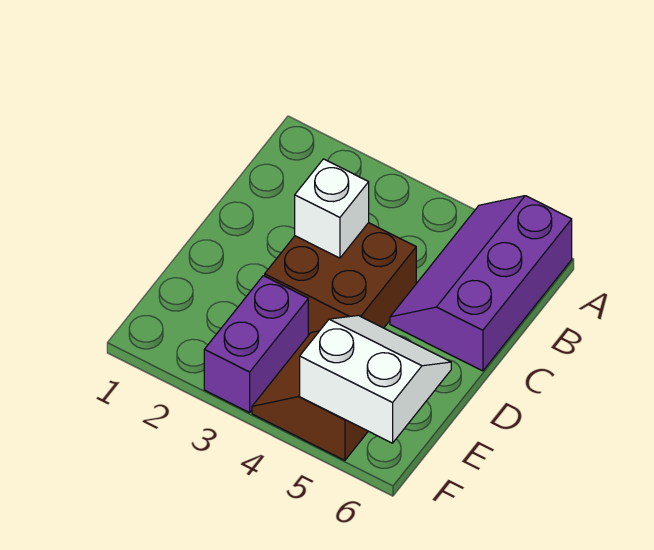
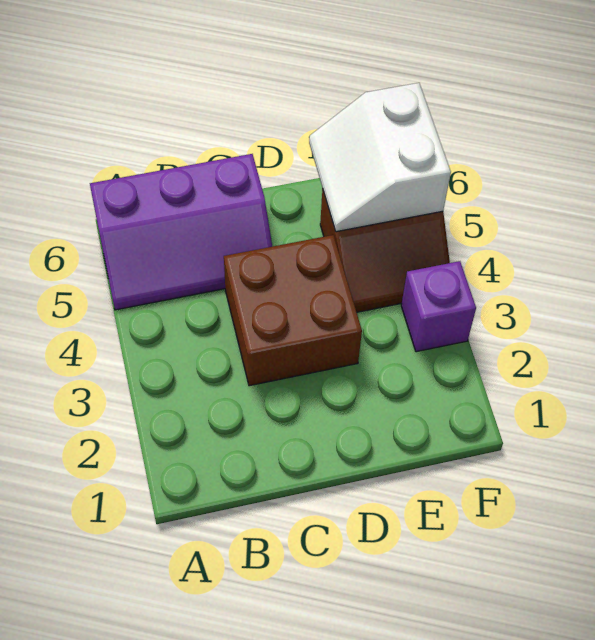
white brick C3 level 2 -> none
purple brick E3:F3 level 1 -> purple brick F3 level 1

